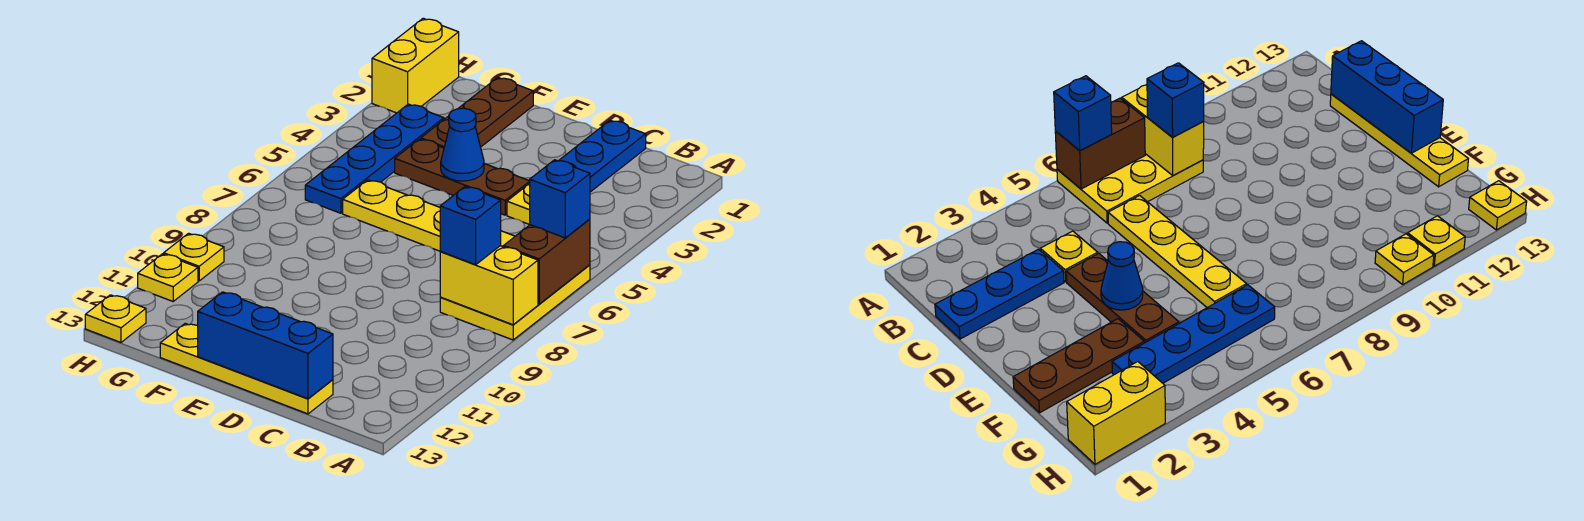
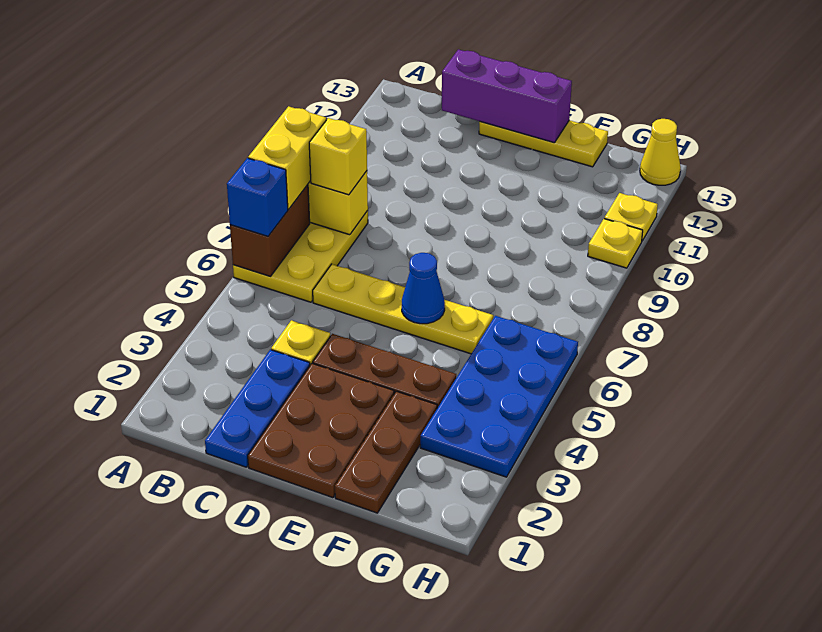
blue brick B8 level 3 -> yellow brick B8 level 3
yellow plate C13:F13 level 1 -> yellow plate D13:F13 level 1
blue brick C13:E13 level 2 -> purple brick C13:E13 level 2
none -> brown plate D1:E3 level 1
blue cone E4 level 2 -> blue cone E6 level 2
blue plate G3:G6 level 1 -> blue plate G3:H6 level 1
yellow brick H1:H2 level 1 -> yellow brick A7:A8 level 3
yellow plate H13 level 1 -> yellow cone H13 level 1

